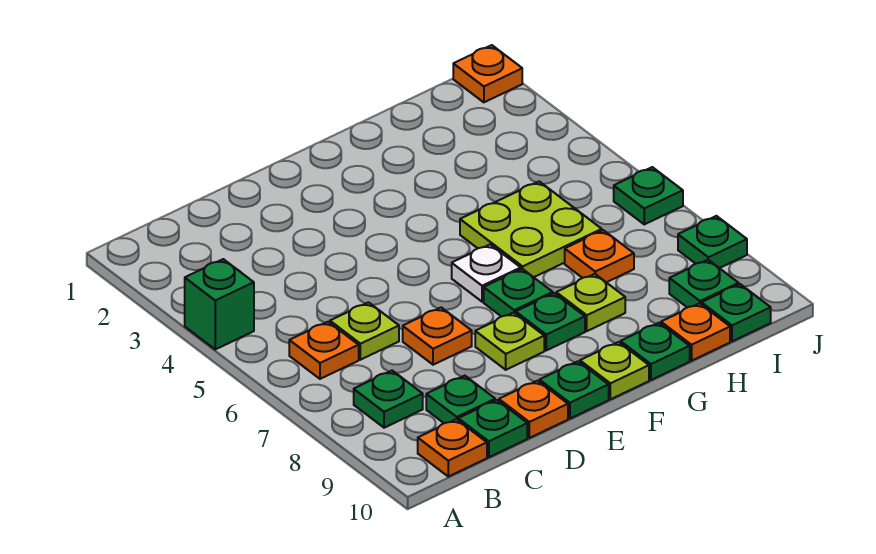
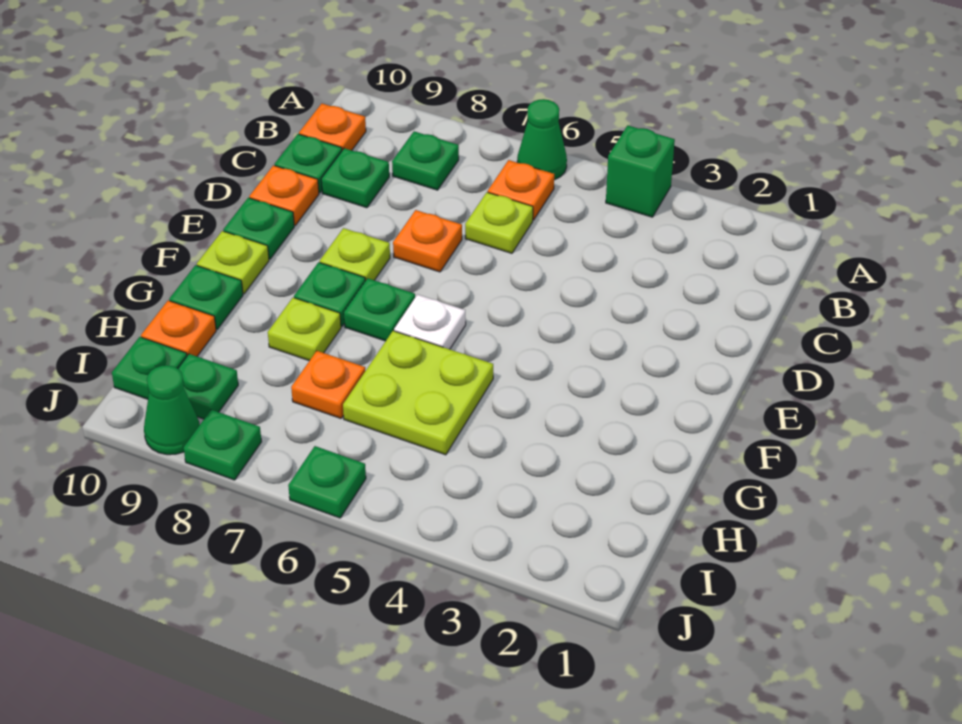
none -> green cone A6 level 1
orange plate J1 level 1 -> none
none -> green cone J9 level 1

